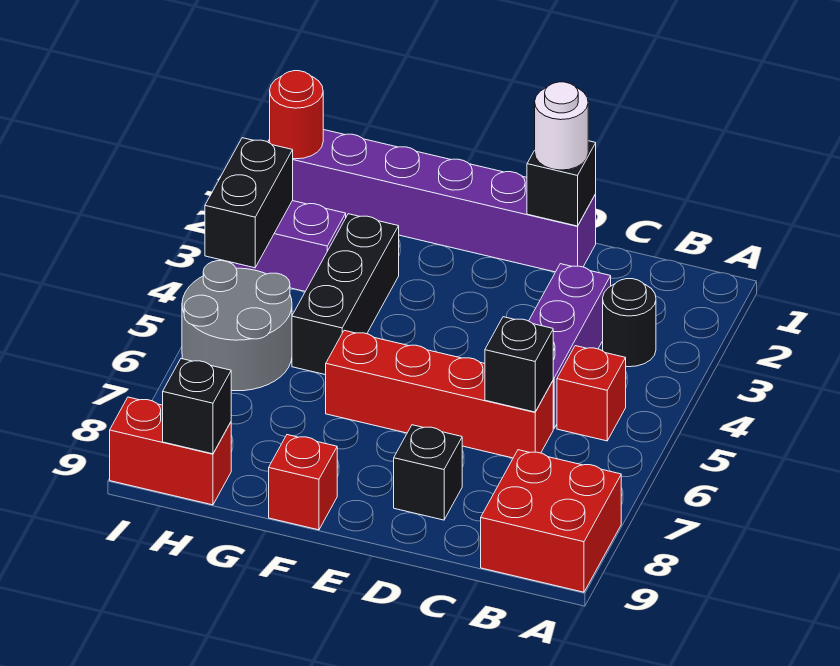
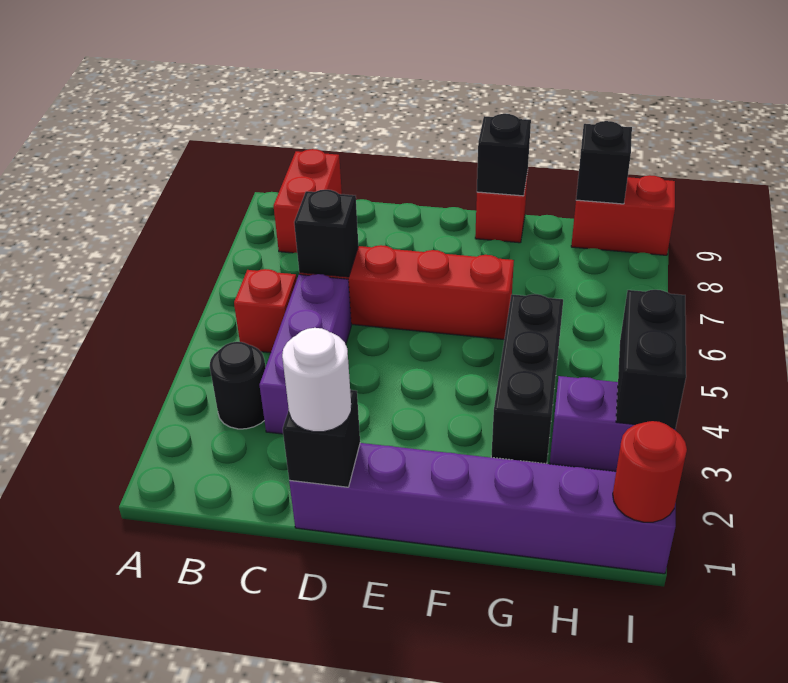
red brick A8:B9 level 1 -> red brick B8:B9 level 1
black brick D8 level 1 -> black brick F9 level 2
grey round brick H5:I6 level 1 -> none

